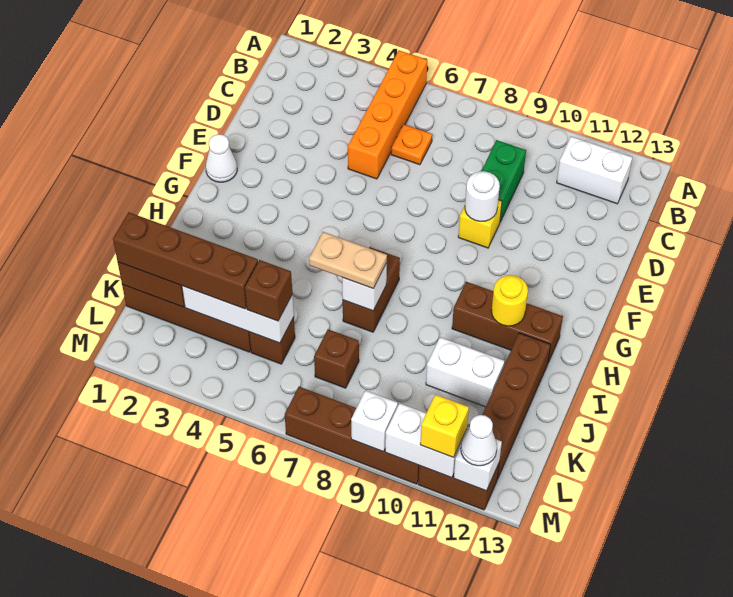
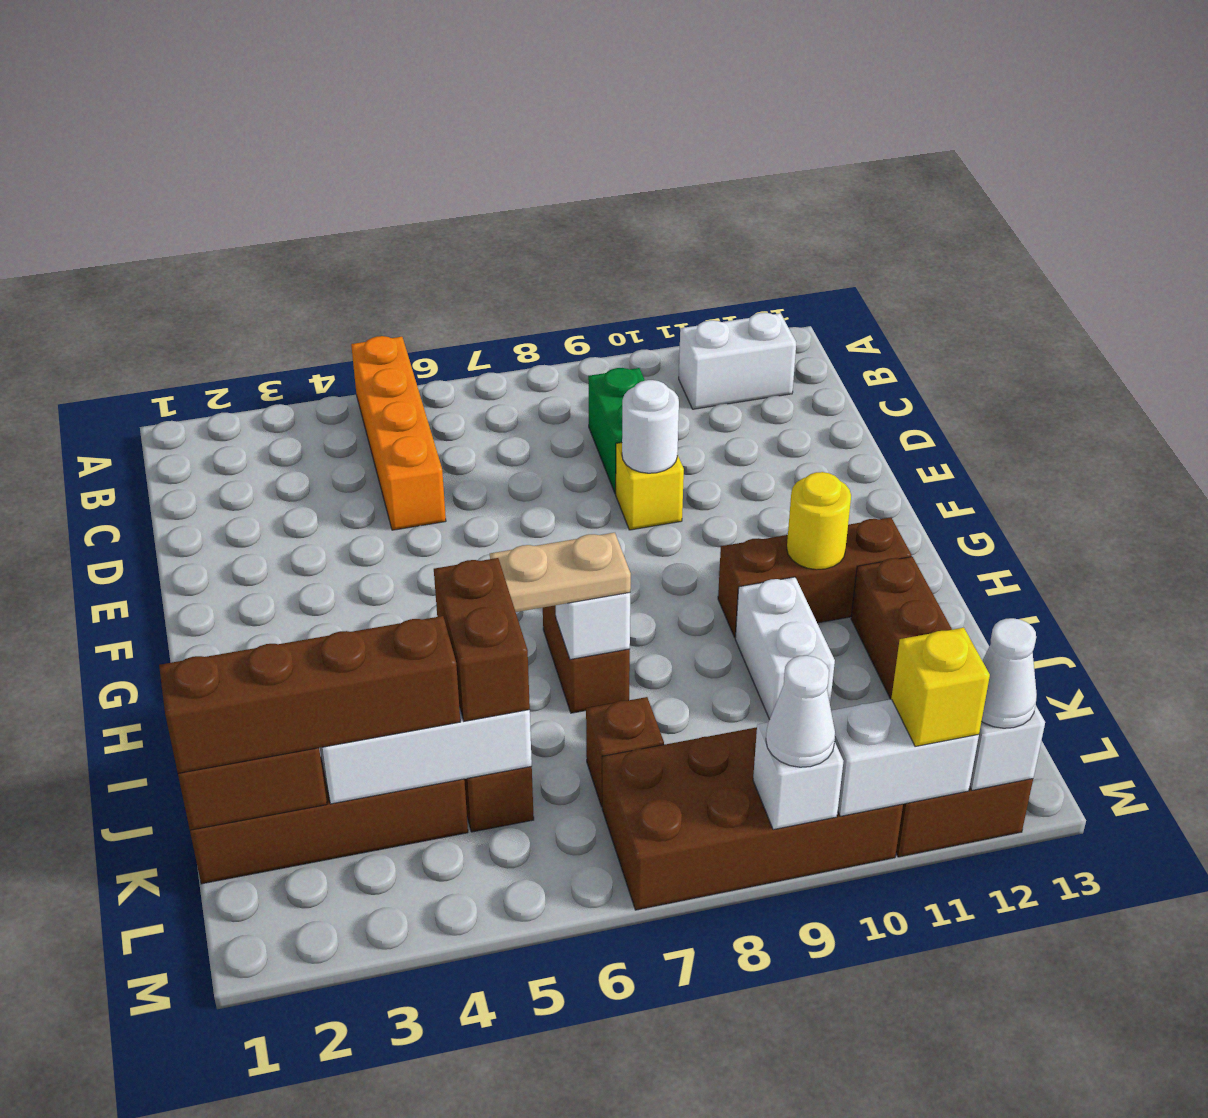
orange plate C6 level 1 -> none
white cone F1 level 1 -> white cone M9 level 3
white brick J10:J11 level 1 -> white brick I10:J10 level 1
brown brick K5 level 3 -> brown brick J5:K5 level 3
brown brick M7:M10 level 1 -> brown brick L7:M10 level 1

